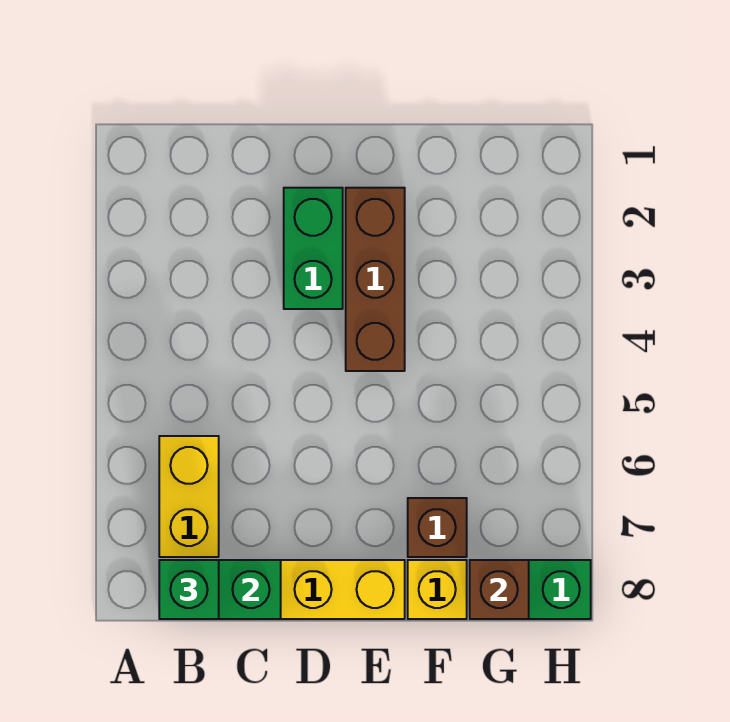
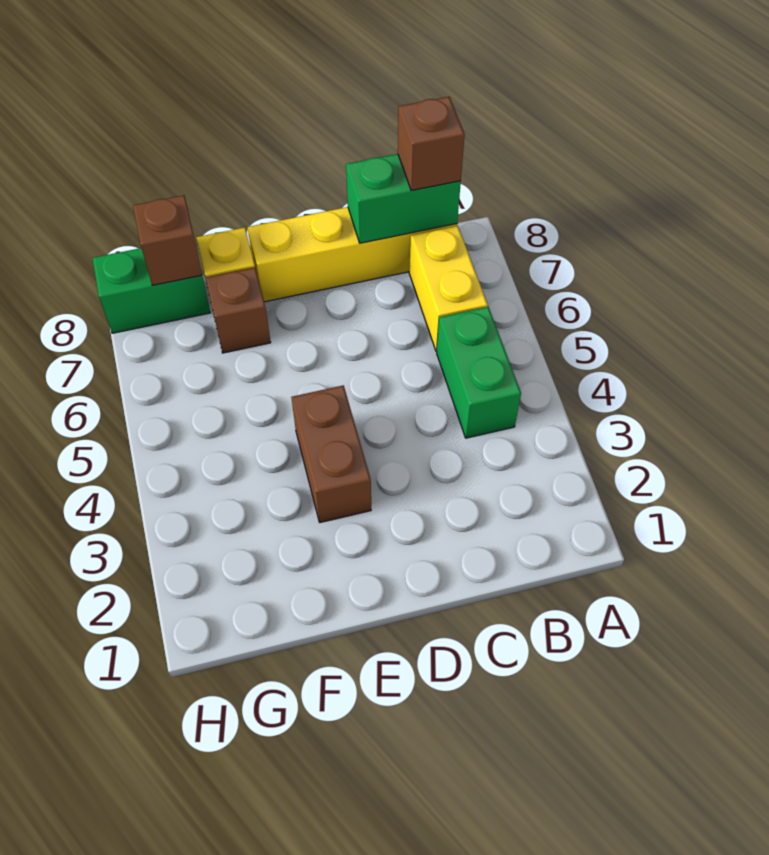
green brick B8 level 3 -> brown brick B8 level 3
green brick D2:D3 level 1 -> green brick B4:B5 level 1
brown brick E2:E4 level 1 -> brown brick E3:E4 level 1

